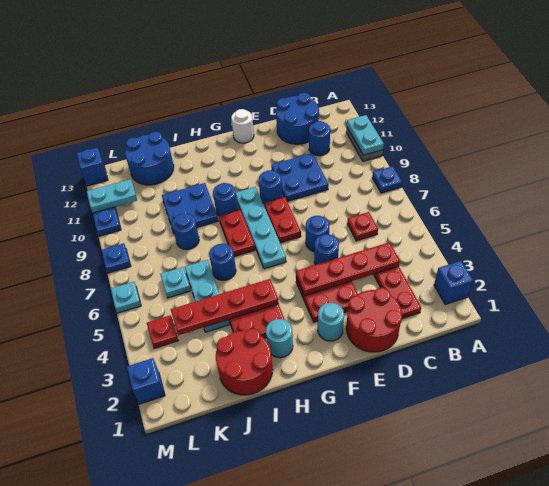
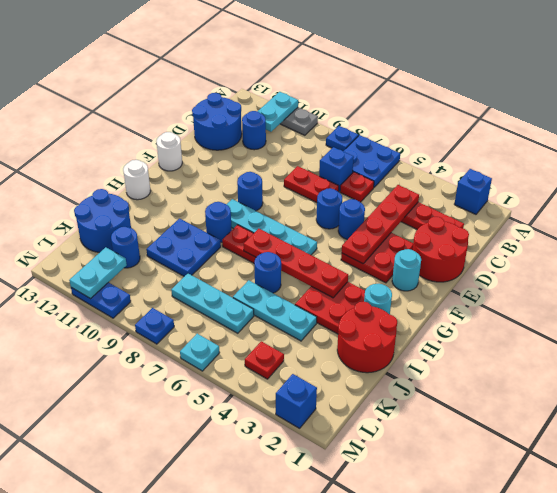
cyan plate A10:A11 level 2 -> cyan plate A11:B11 level 2
blue plate D9:E10 level 1 -> blue plate A6:B7 level 1
red plate F7:F8 level 1 -> red plate D7:D8 level 1
red plate H4:K4 level 2 -> red plate H4:H7 level 2
none -> white round brick H13 level 1
blue round brick J8 level 1 -> blue round brick K11 level 1
cyan plate K6 level 1 -> cyan plate K6:K8 level 1
blue brick M13 level 1 -> blue brick C7 level 1

